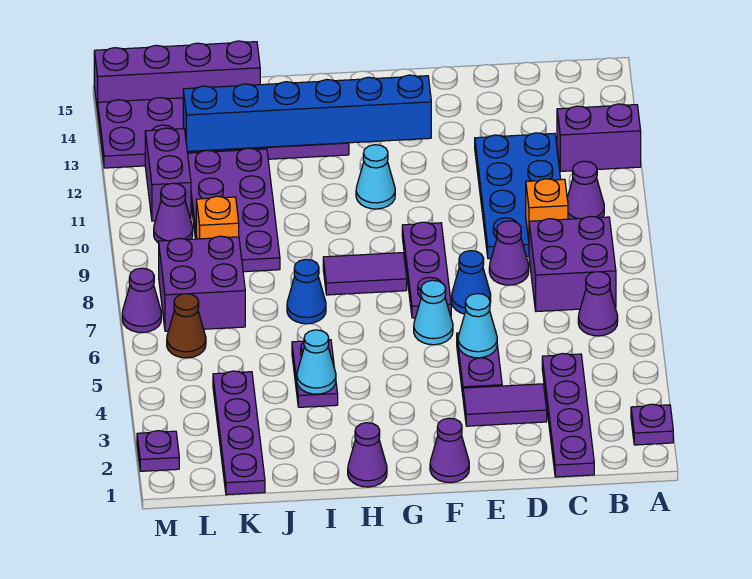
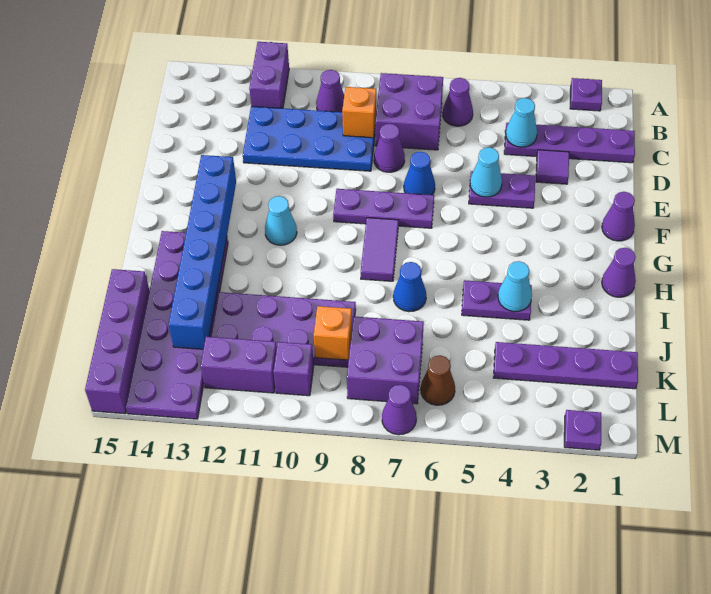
purple tile D3:E3 level 1 -> purple tile D3 level 1
cyan cone F6 level 1 -> cyan cone C4 level 2
purple cone L10 level 1 -> purple brick L10 level 1

